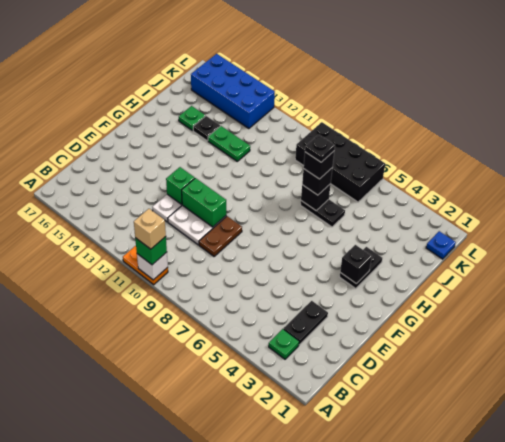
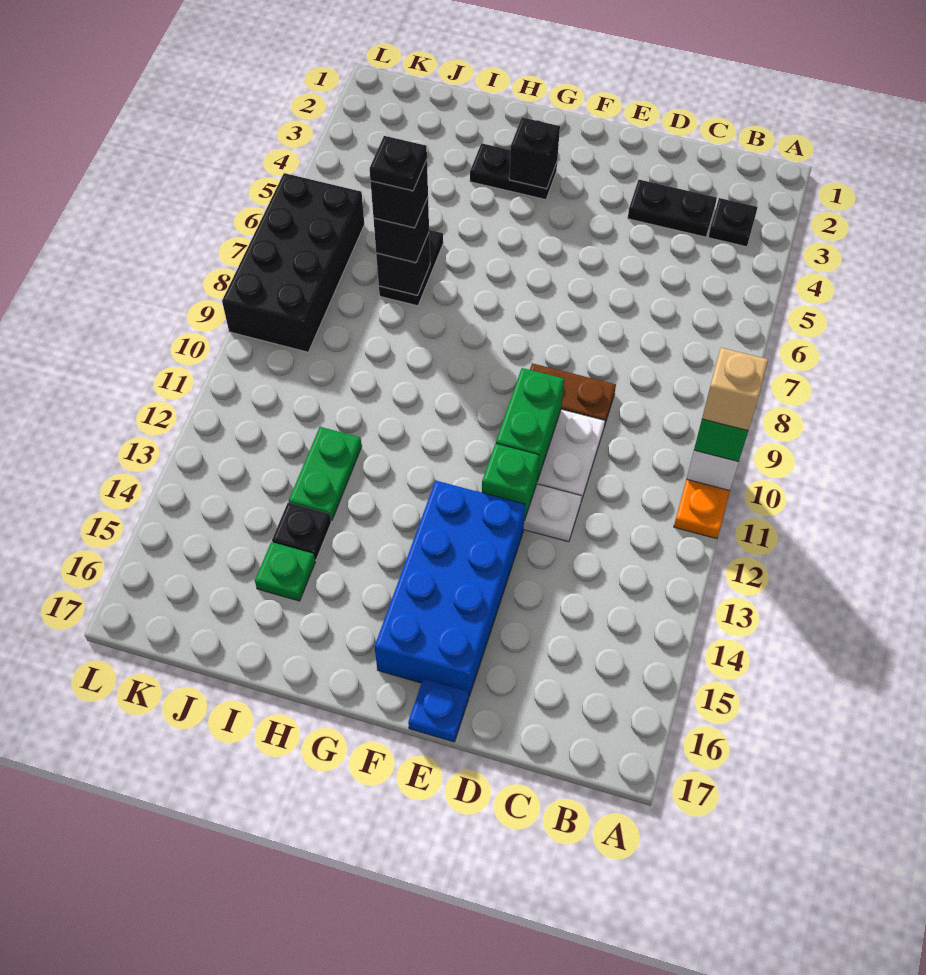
green plate B3 level 1 -> black plate B3 level 1
blue plate K1 level 1 -> blue plate E17 level 1
blue brick K13:L16 level 1 -> blue brick E13:F16 level 1

